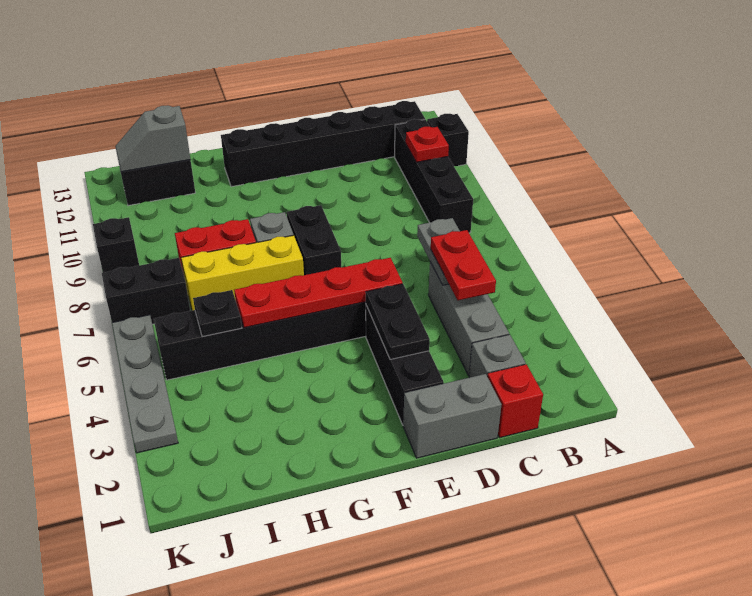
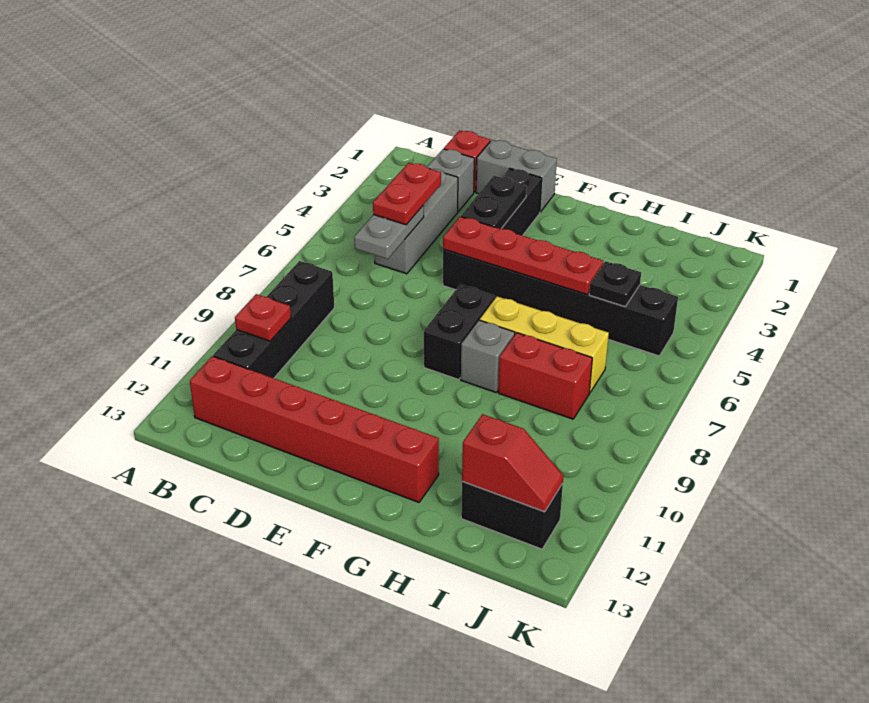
black brick A11 level 1 -> none
black brick B12:G12 level 1 -> red brick B12:G12 level 1
grey slope I12:J12 level 2 top I -> red slope I12:J12 level 2 top I
black brick J7:K7 level 1 -> none
grey plate K3:K6 level 1 -> none
black brick K9 level 1 -> none

